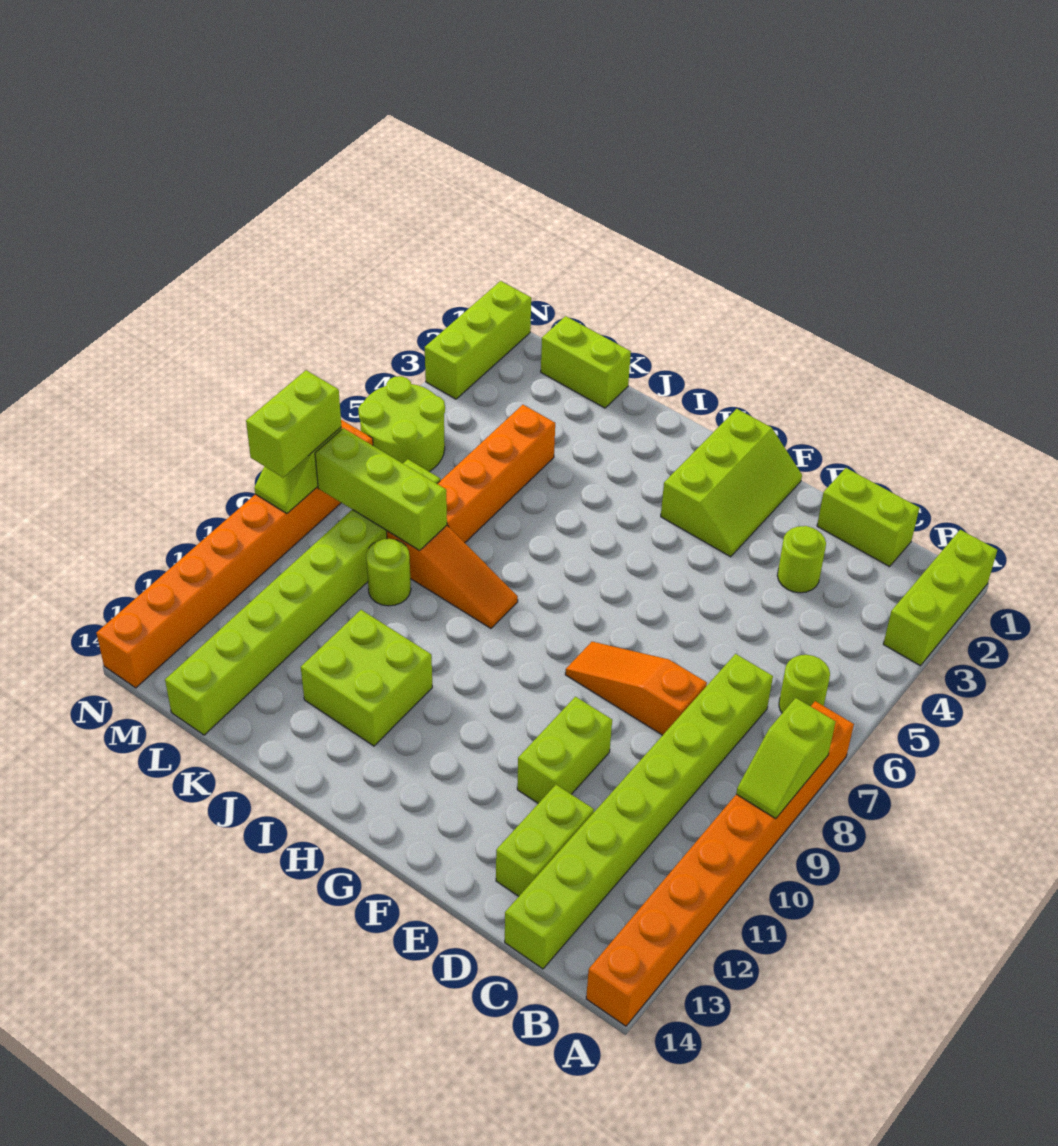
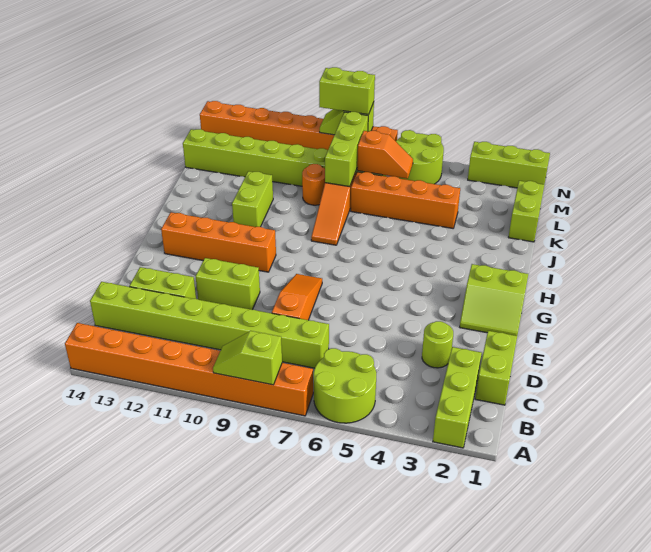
lime brick A1:A3 level 1 -> lime brick A2:C2 level 1
lime round brick B6 level 1 -> lime round brick A5:B6 level 1
lime slope F1:G3 level 1 top G -> lime slope F1:G2 level 1 top G
none -> orange brick G10:G13 level 1
lime brick I11:J12 level 1 -> lime brick I11:J11 level 1
lime round brick K9 level 1 -> orange round brick K9 level 1
none -> orange slope L6:L7 level 2 top 7

